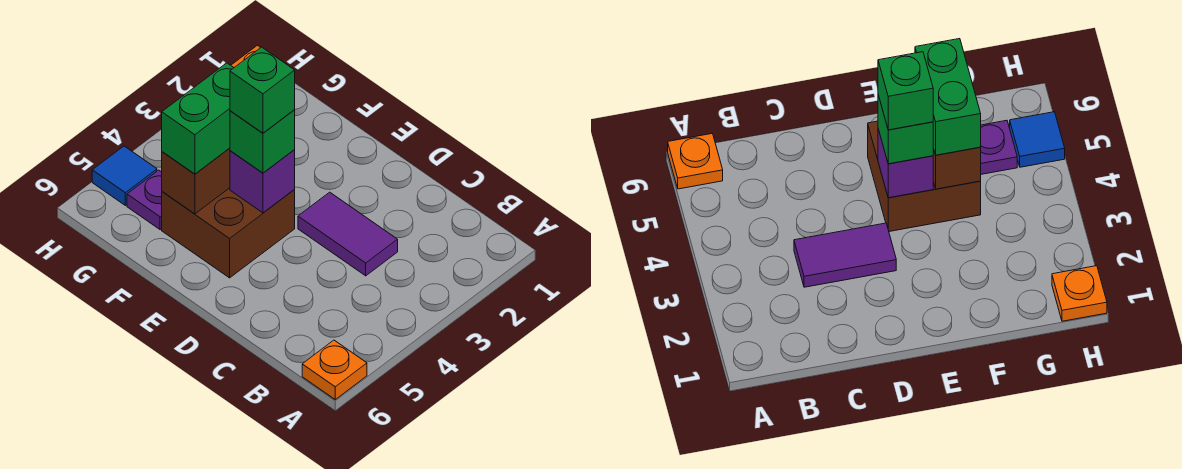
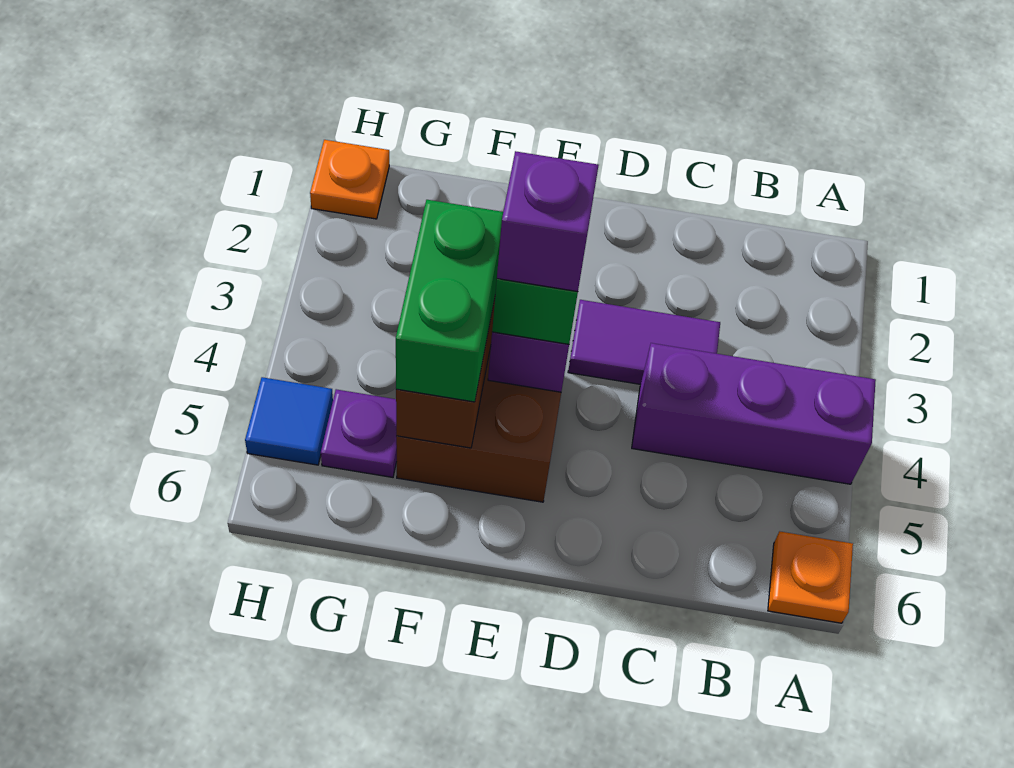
none -> purple brick A4:C4 level 1
green brick E4 level 4 -> purple brick E4 level 4

